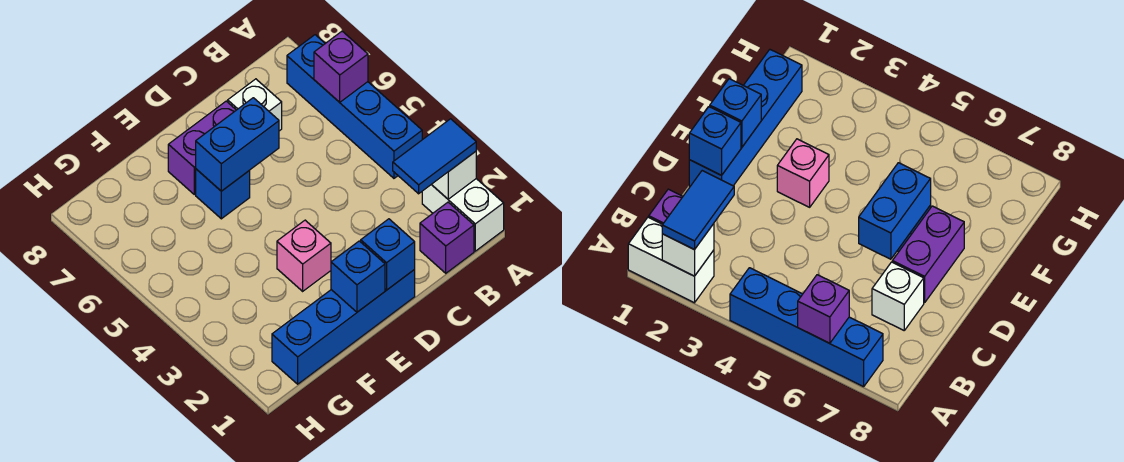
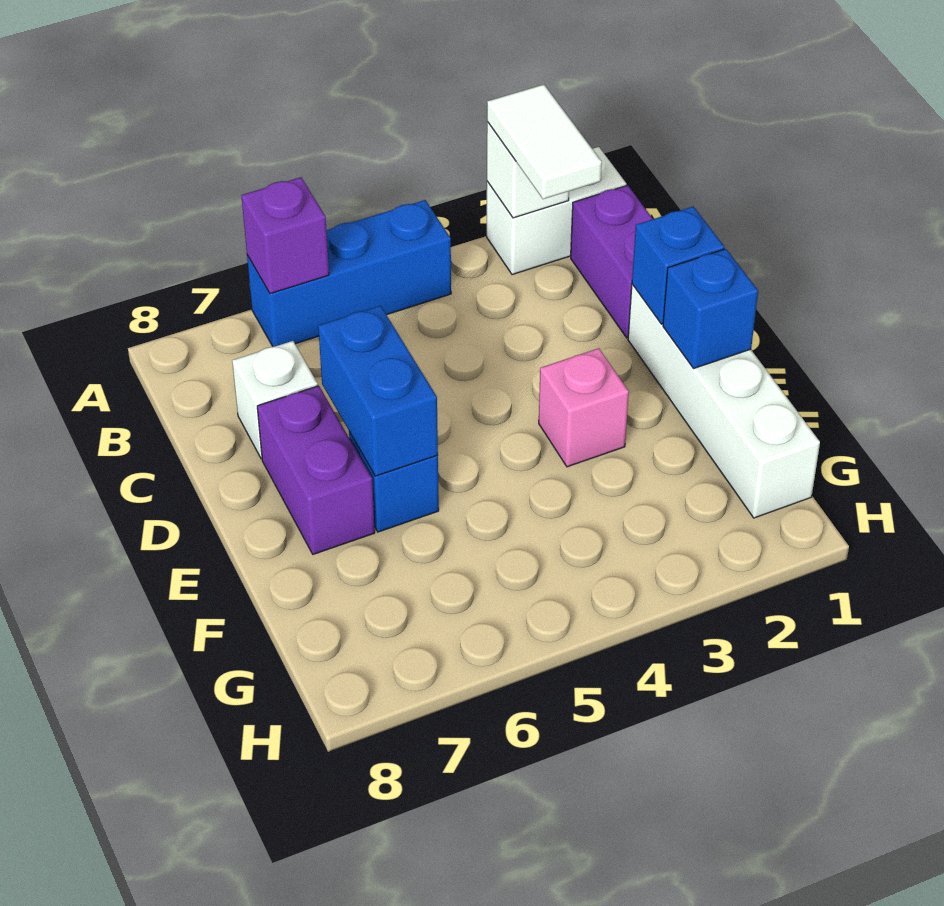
blue tile A2:B2 level 3 -> white tile A2:B2 level 3
blue brick A4:A7 level 1 -> blue brick A4:A6 level 1
purple brick B1 level 1 -> purple brick B1:C1 level 1
blue brick D1:G1 level 1 -> white brick D1:G1 level 1

